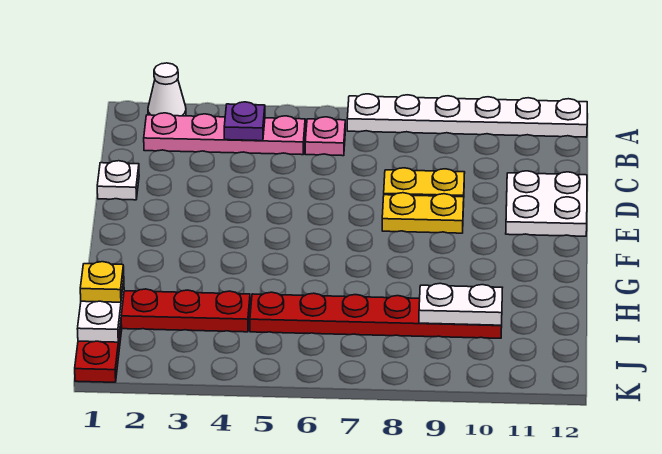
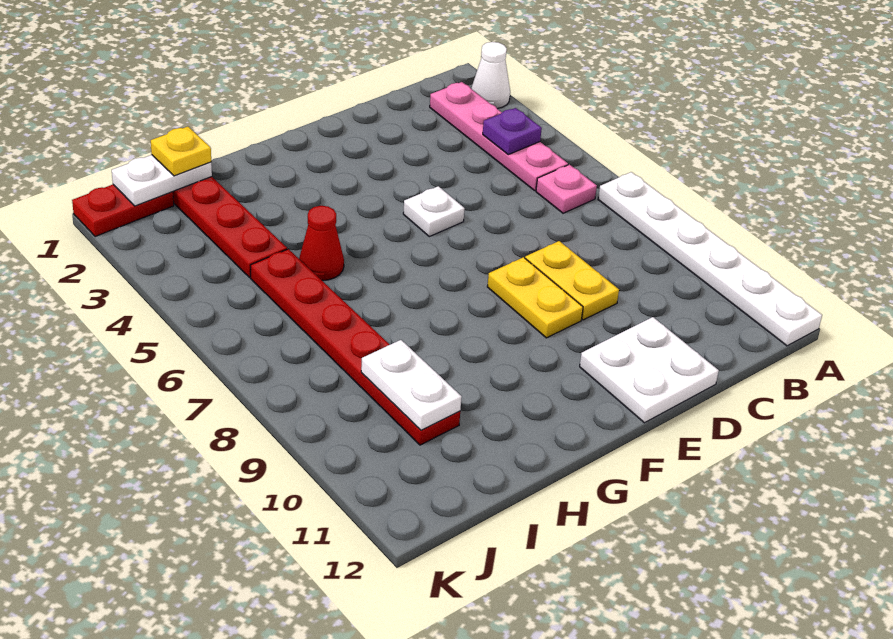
white plate D1 level 1 -> white plate E5 level 1
none -> red cone H5 level 1

